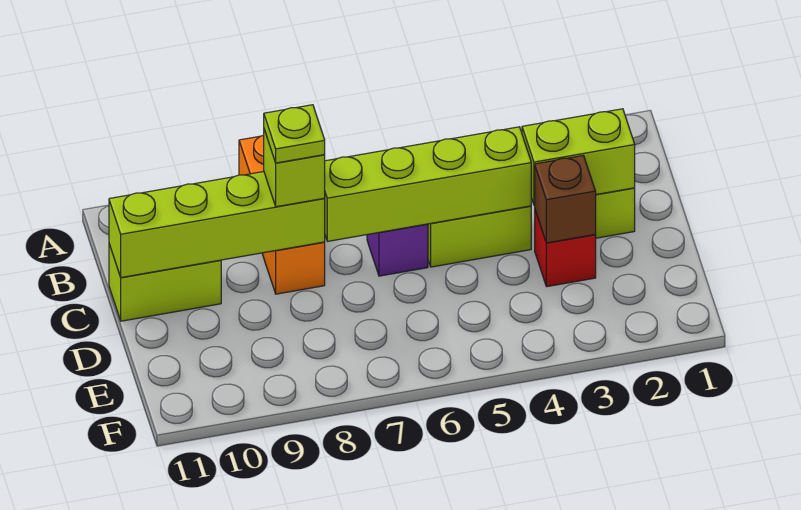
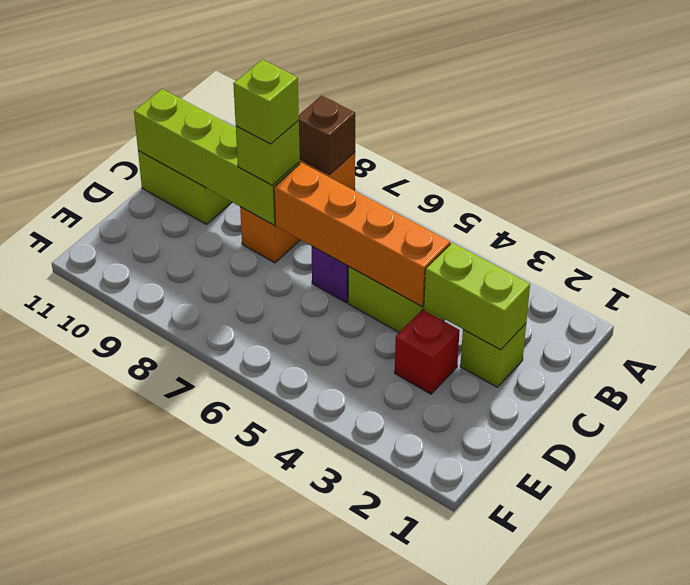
lime brick C4:C7 level 2 -> orange brick C4:C7 level 2
lime plate C8 level 4 -> lime brick C8 level 4
brown brick D3 level 2 -> brown brick A8 level 2

